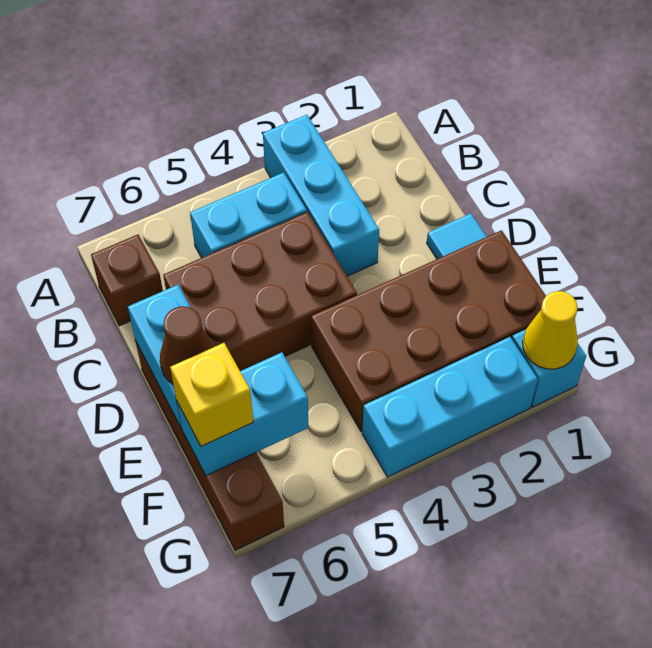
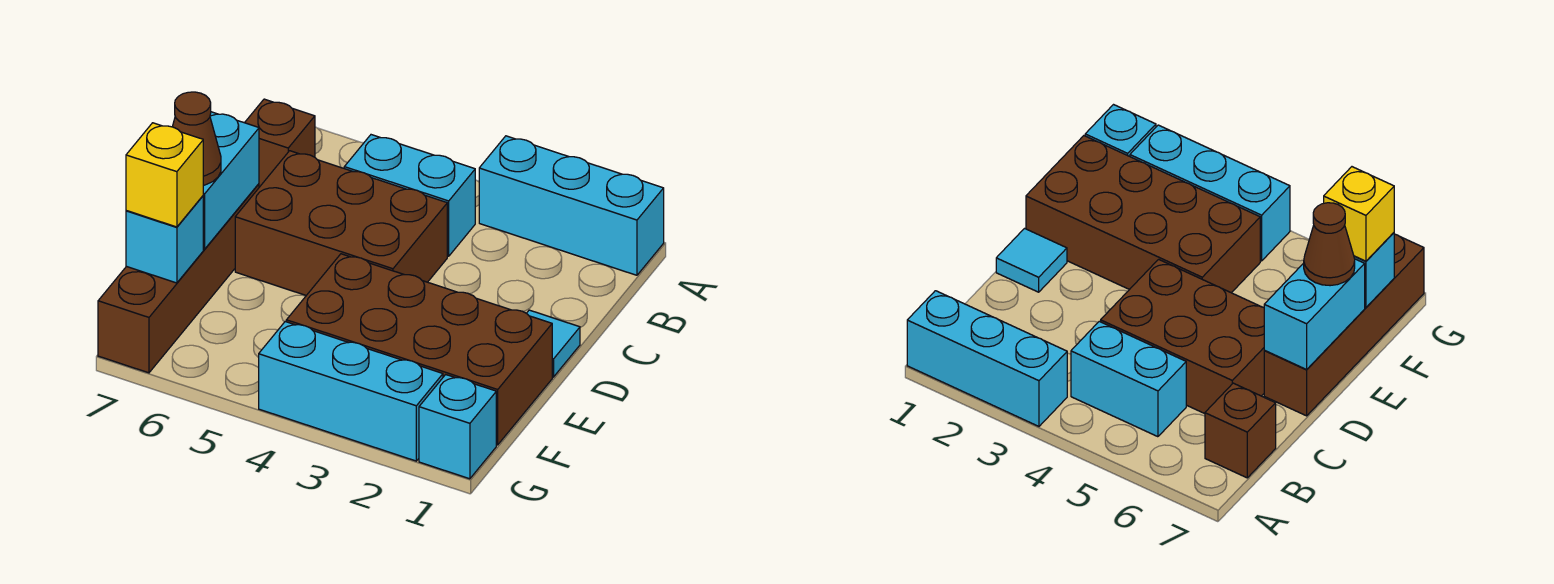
cyan brick A3:C3 level 1 -> cyan brick A1:A3 level 1
cyan brick F6:F7 level 2 -> cyan brick F7 level 2
yellow cone G1 level 2 -> none

